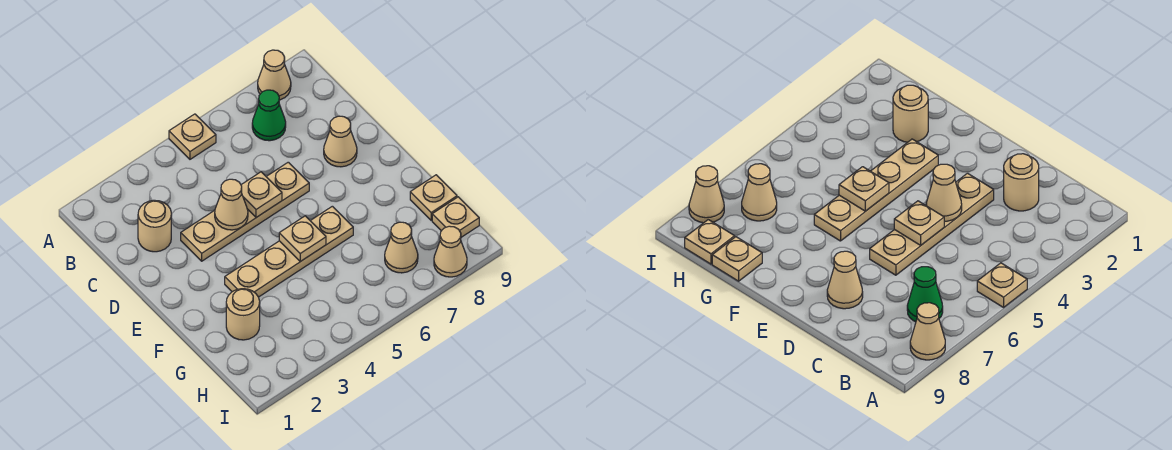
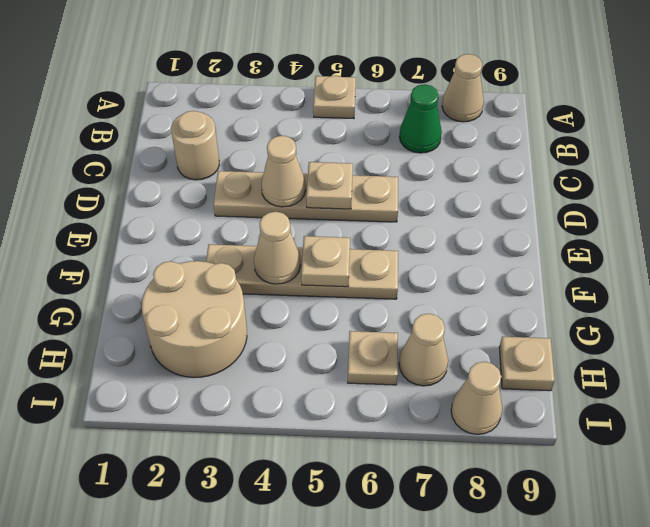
tan cone D8 level 1 -> tan cone F4 level 2
tan round brick G2 level 1 -> tan round brick G2:H3 level 1
tan plate G9 level 1 -> tan plate H6 level 1

